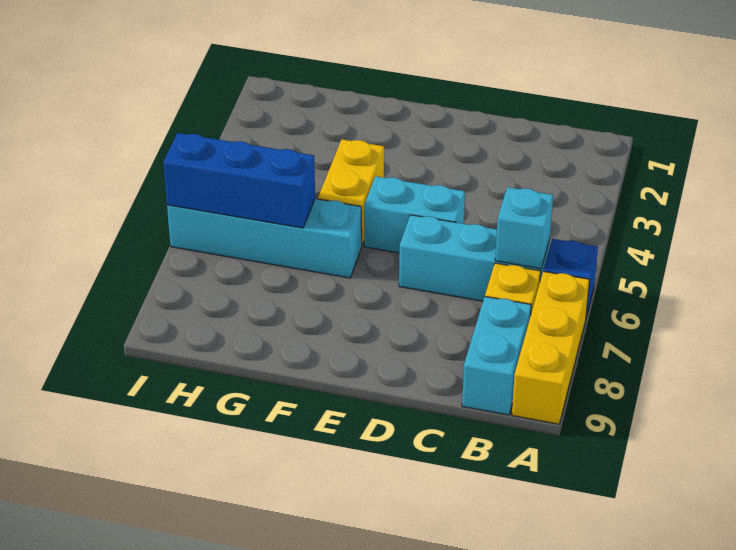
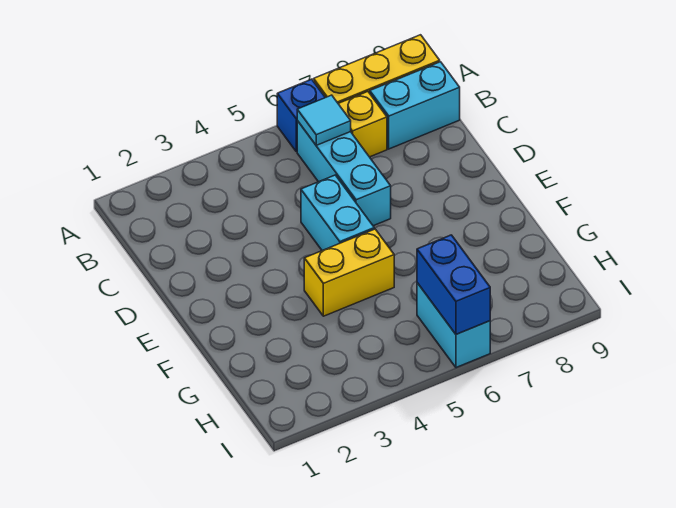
cyan brick B6 level 2 -> cyan tile B6 level 2
cyan brick F6:I6 level 1 -> cyan brick H6:I6 level 1
blue brick G6:I6 level 2 -> blue brick H6:I6 level 2

